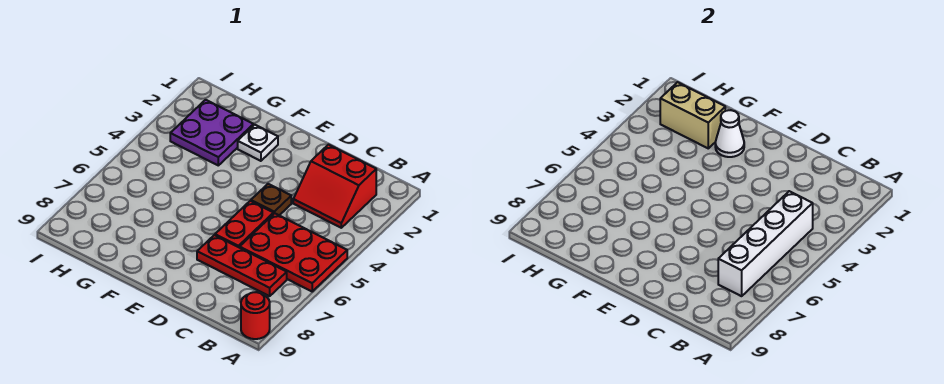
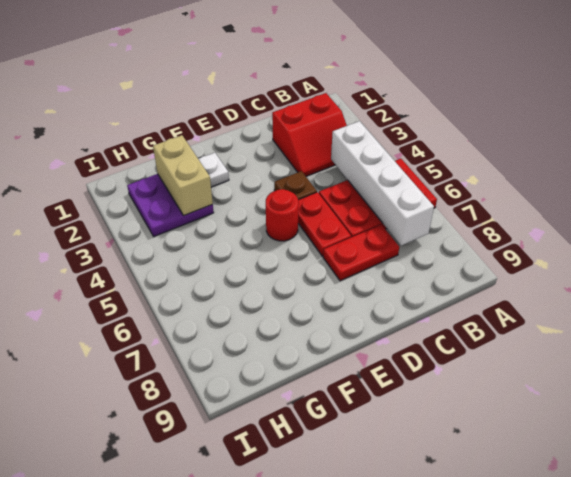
red round brick A9 level 1 -> red round brick E5 level 1
red plate B7:D7 level 1 -> red plate C7:D7 level 1
white cone F2 level 2 -> none
tan brick G2:H2 level 2 -> tan brick G2:G3 level 2

